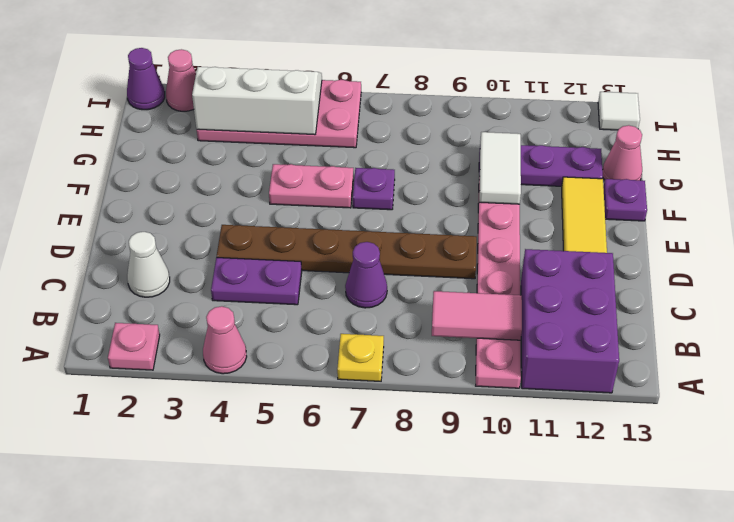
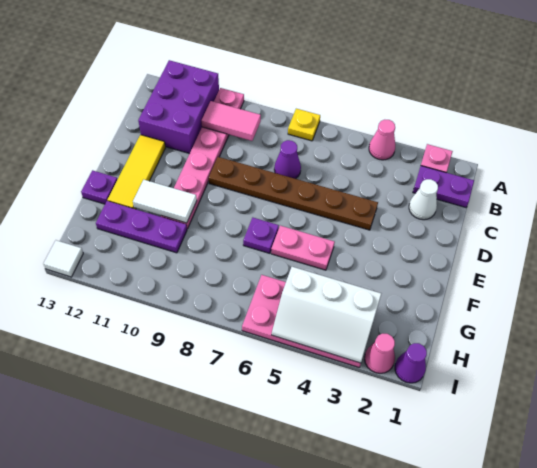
purple plate C4:C5 level 1 -> purple plate B1:B2 level 1
white tile F10:G10 level 2 -> white tile F10:F11 level 2
pink cone G13 level 1 -> none

